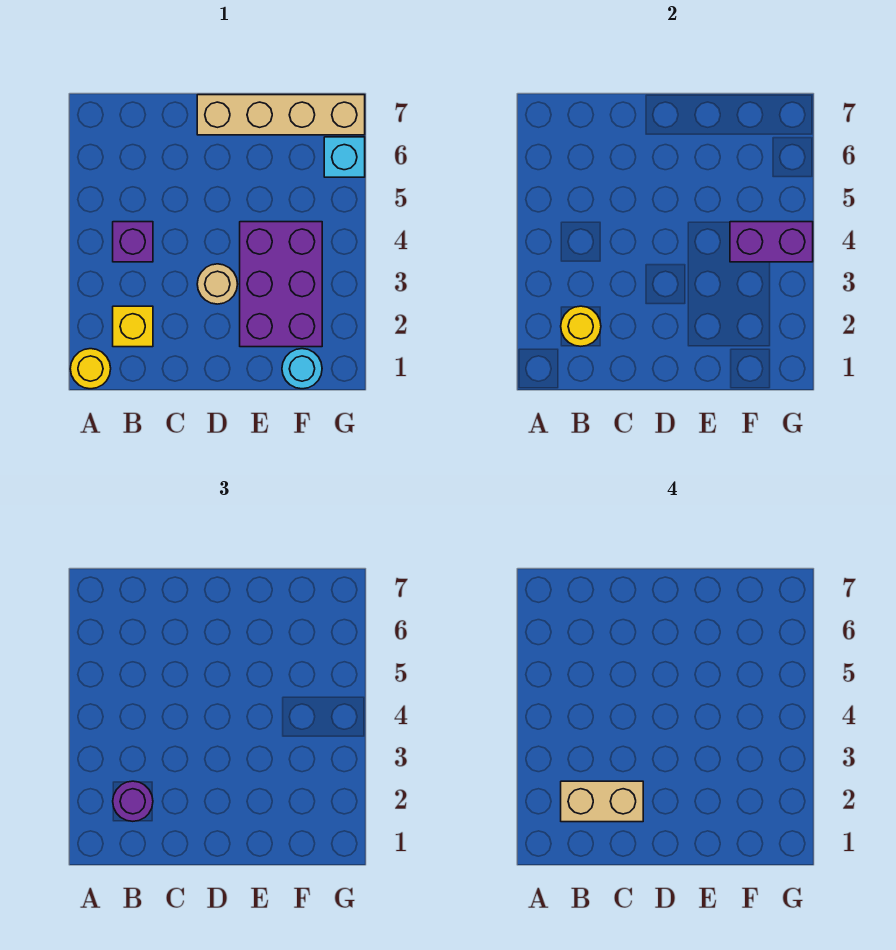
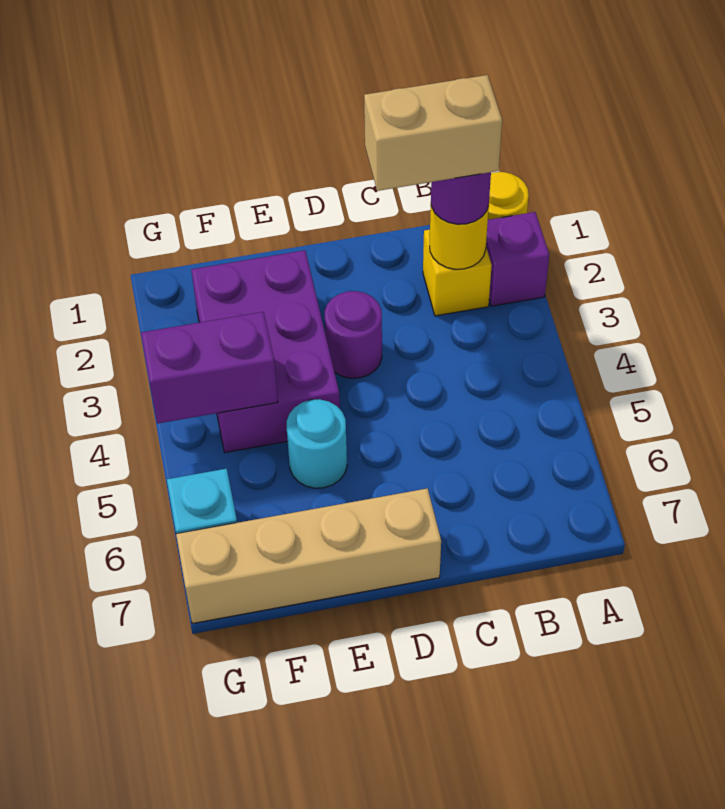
purple brick B4 level 1 -> purple brick A2 level 1
tan round brick D3 level 1 -> purple round brick D3 level 1
cyan round brick F1 level 1 -> cyan round brick E5 level 1

